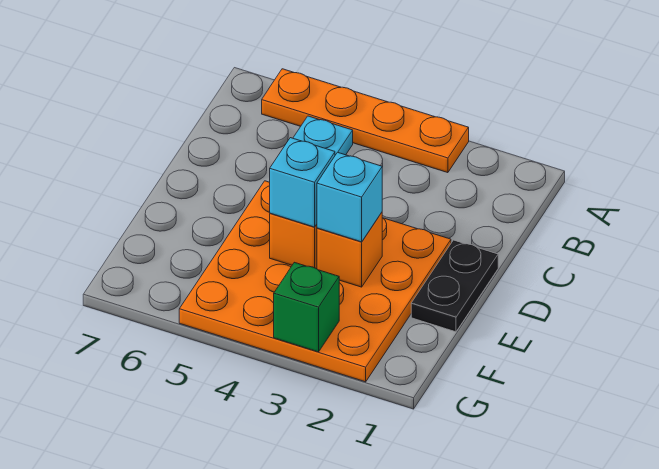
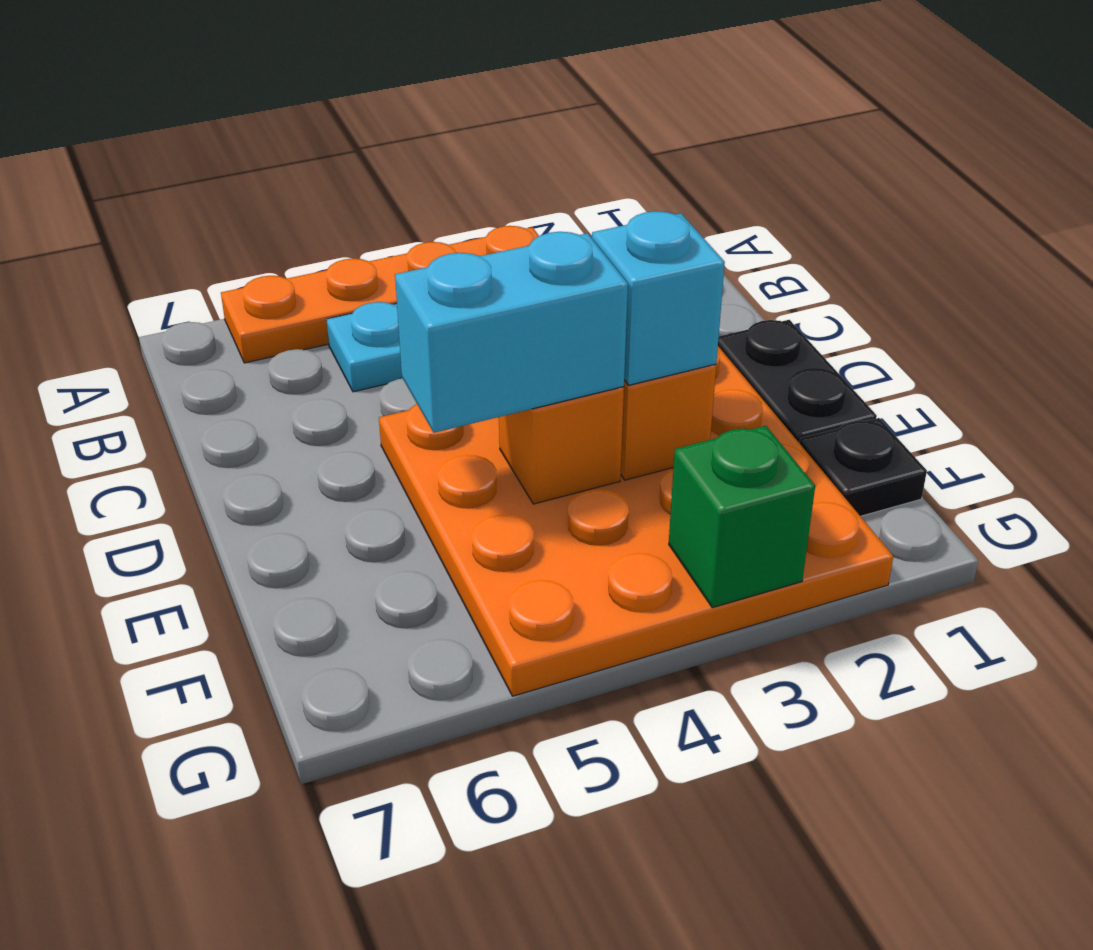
cyan brick E4 level 3 -> cyan brick E4:E5 level 3
none -> black plate F1 level 1

